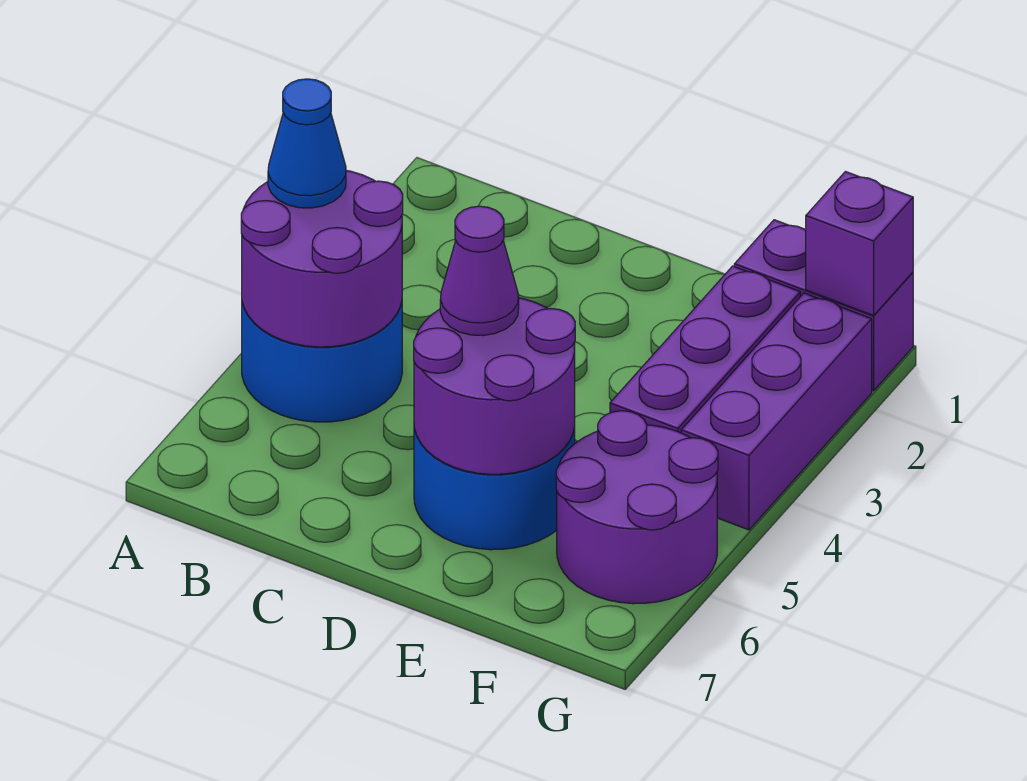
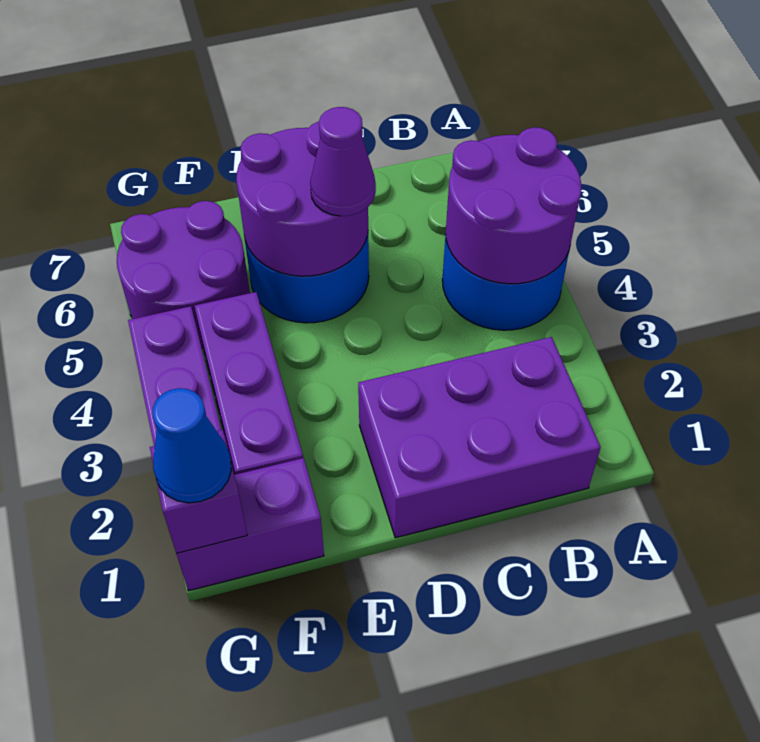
blue cone A4 level 3 -> blue cone G1 level 3
none -> purple brick B1:D2 level 1

